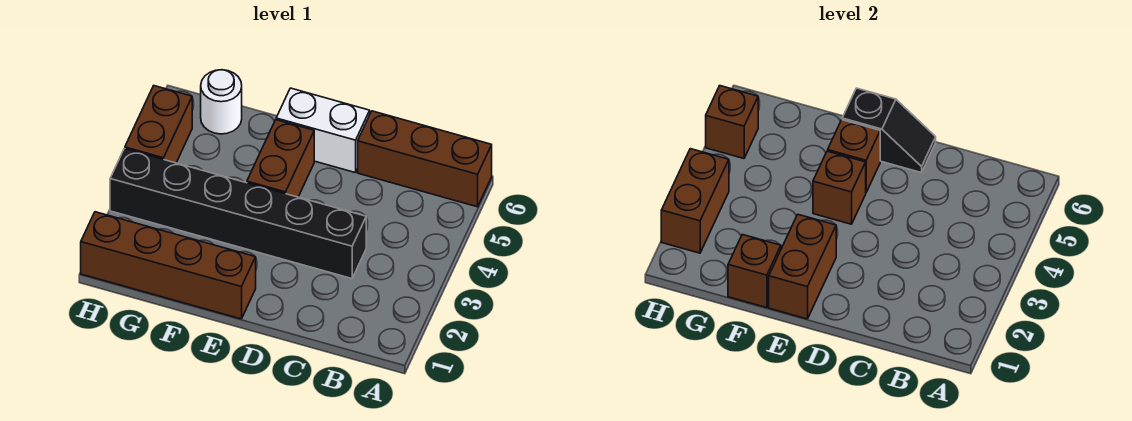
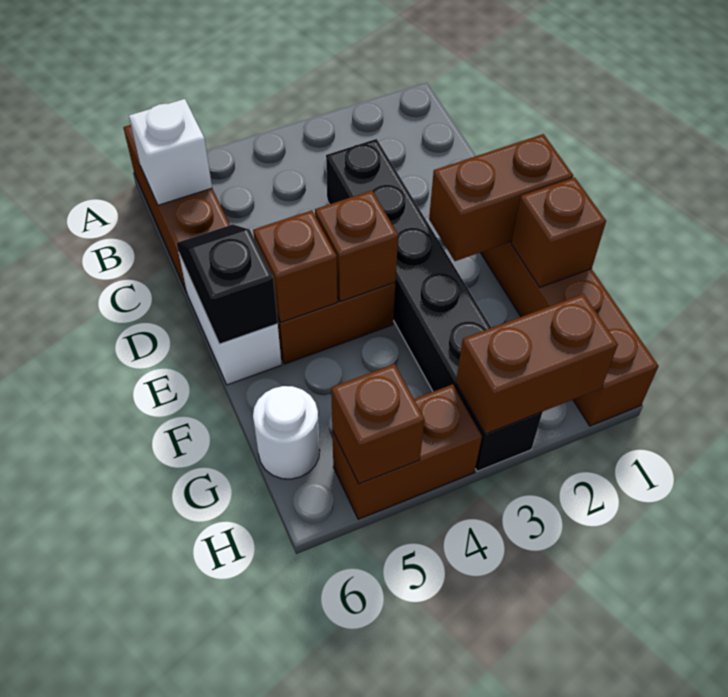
none -> white brick B6 level 2

